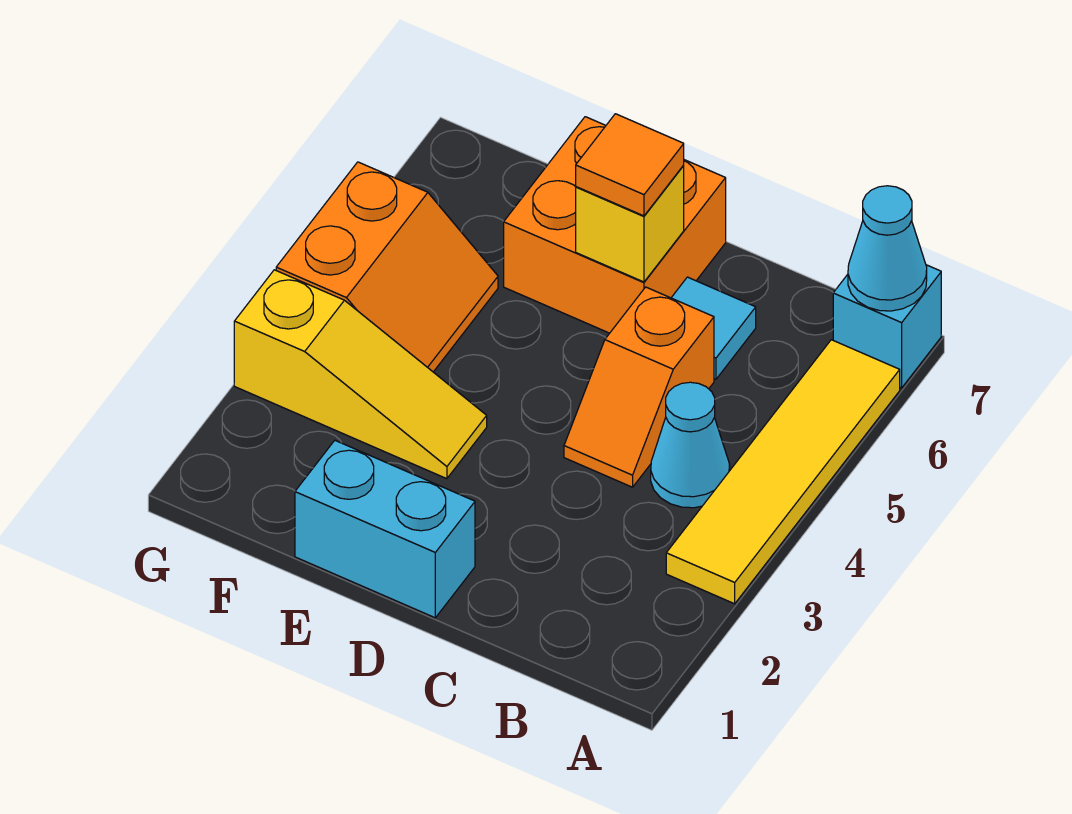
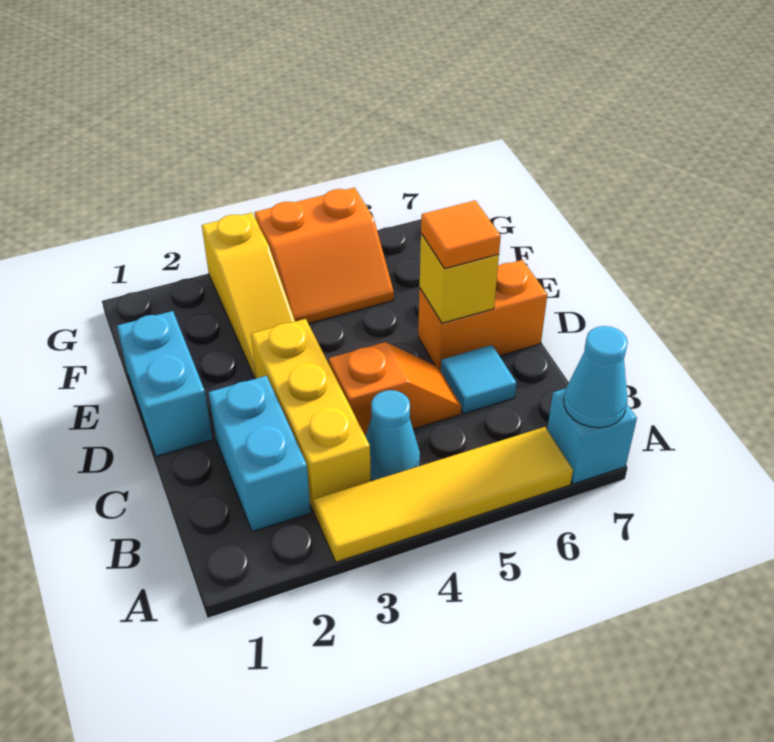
none -> cyan brick B2:C2 level 1
none -> yellow brick B3:D3 level 1
orange slope C4:C5 level 1 top 5 -> orange slope C4:C5 level 1 top 4
orange brick D6:E7 level 1 -> orange brick D6:D7 level 1

